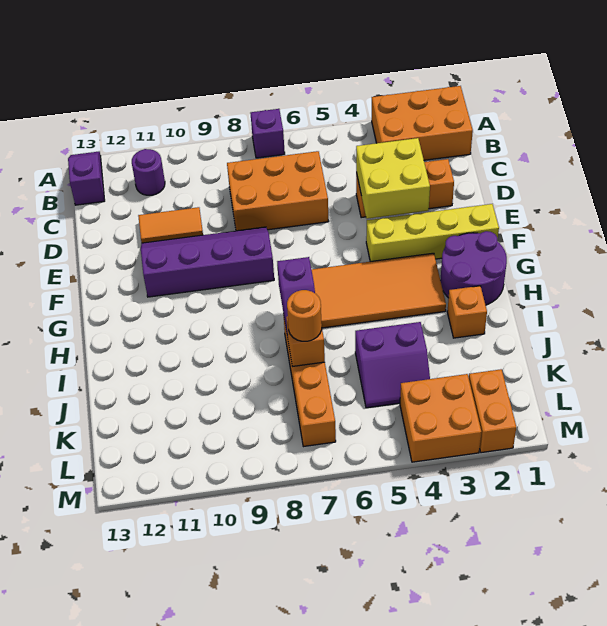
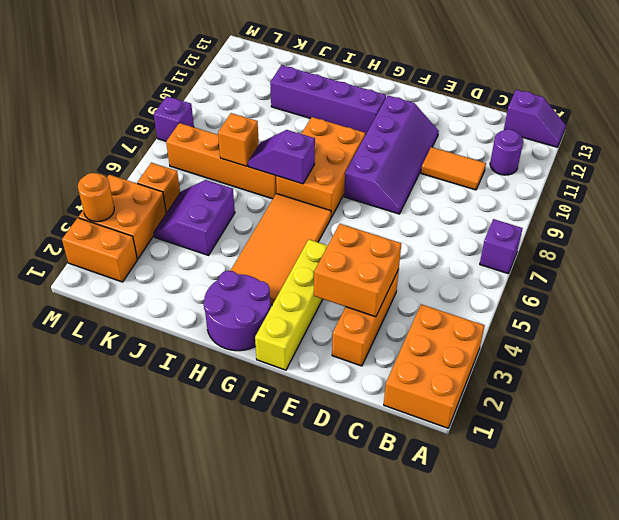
orange brick C6:D8 level 1 -> orange brick G7:H9 level 1
yellow brick D3:E4 level 2 -> orange brick D3:E4 level 2
orange tile D10:D11 level 1 -> orange tile C10:D10 level 1
none -> purple brick G11:J11 level 1
orange brick I2 level 1 -> orange brick L5 level 1
orange round brick J7 level 3 -> orange round brick M3 level 2
none -> purple brick M8 level 1

